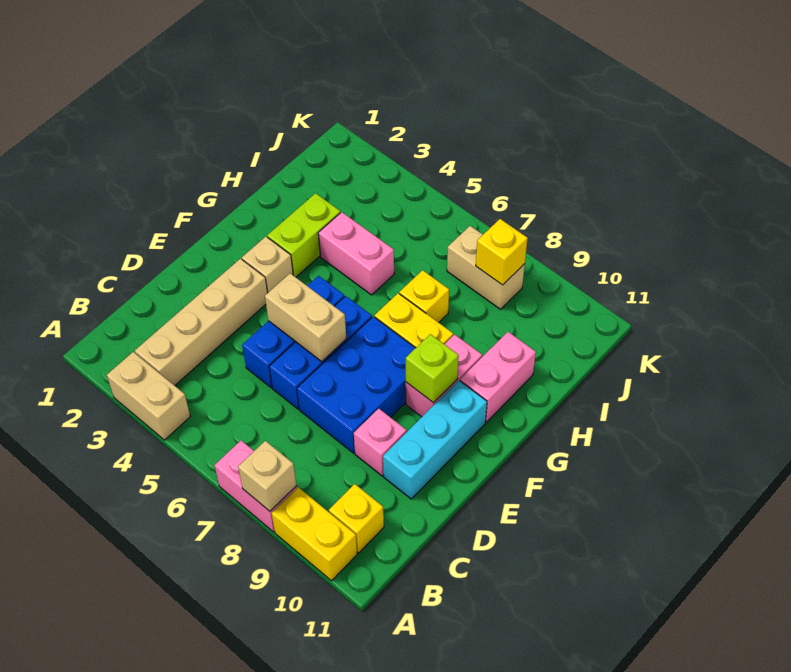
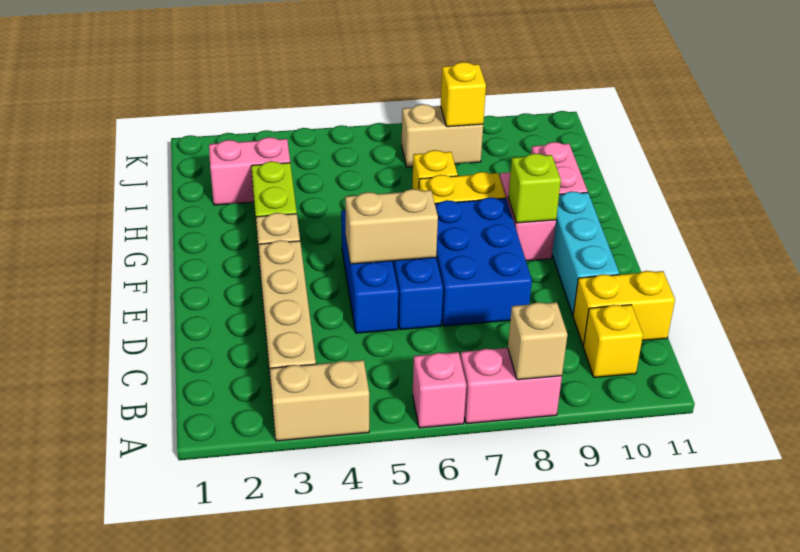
yellow brick A9:A10 level 1 -> yellow brick C10:C11 level 1
pink brick D9 level 1 -> pink brick A6 level 1
pink brick H4:H5 level 1 -> pink brick I2:I3 level 1

